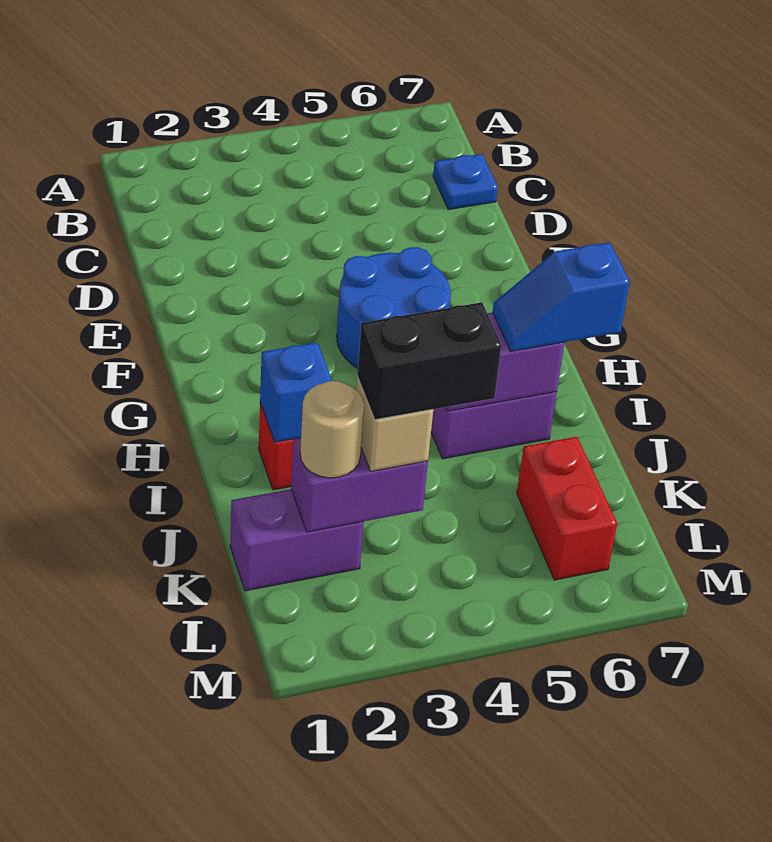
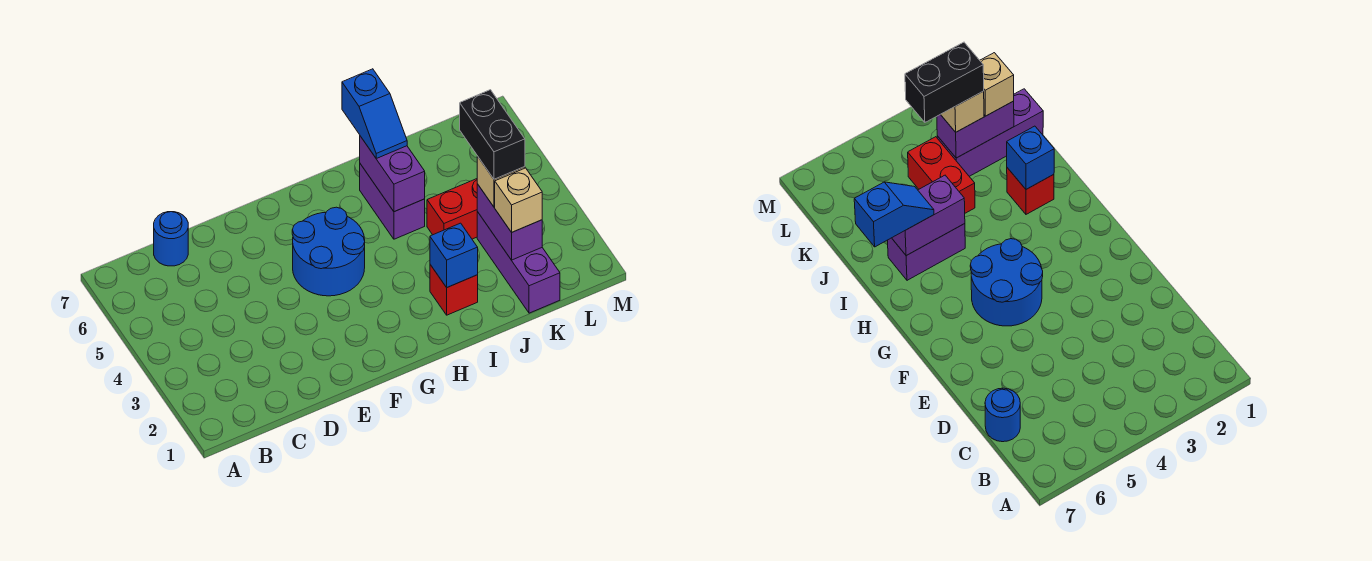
blue plate C7 level 1 -> blue round brick C7 level 1
purple brick K1:K2 level 1 -> purple brick K1:K3 level 1
tan round brick K2 level 3 -> tan brick K2 level 3
red brick K6:L6 level 1 -> red brick J4:K4 level 1

